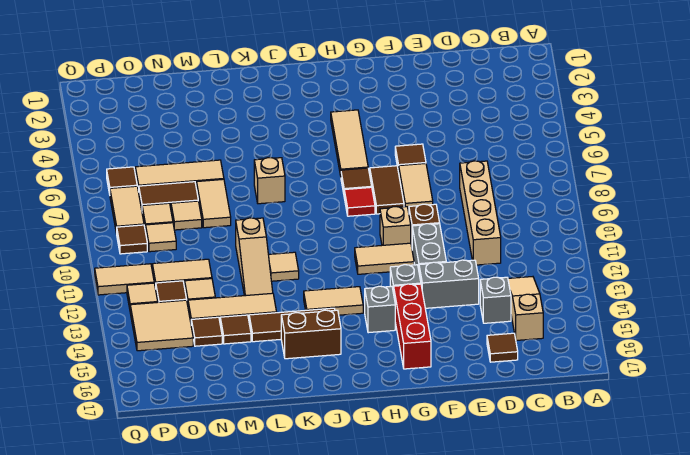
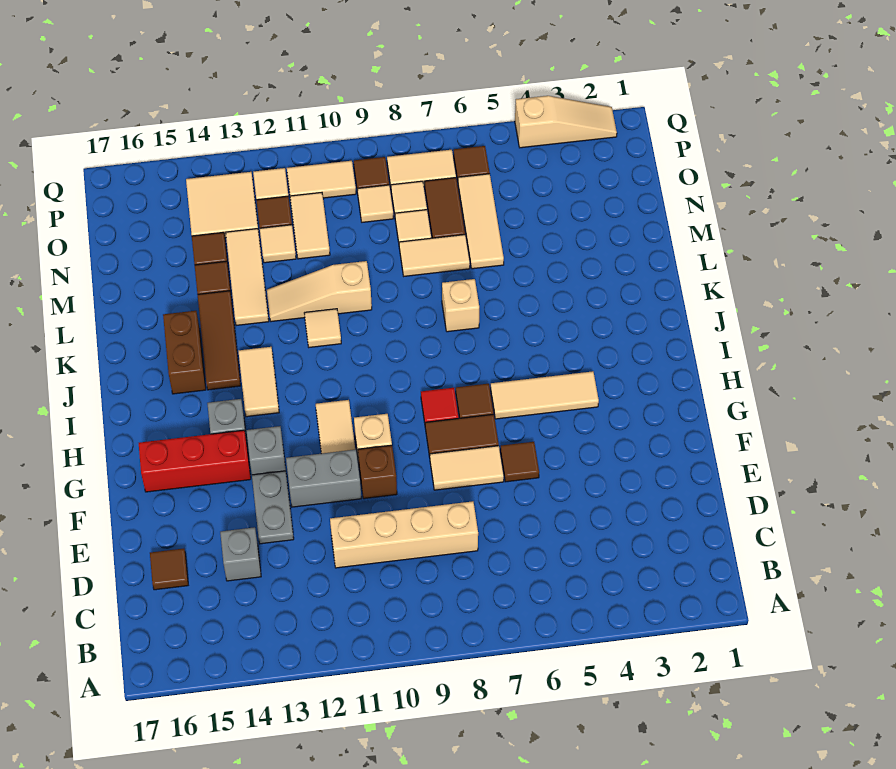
tan slope C13:C15 level 1 top 15 -> tan slope Q2:Q4 level 1 top 4
grey brick E13:F13 level 1 -> grey plate E13:F13 level 1
tan tile P11:Q11 level 1 -> tan tile P10:P11 level 1

